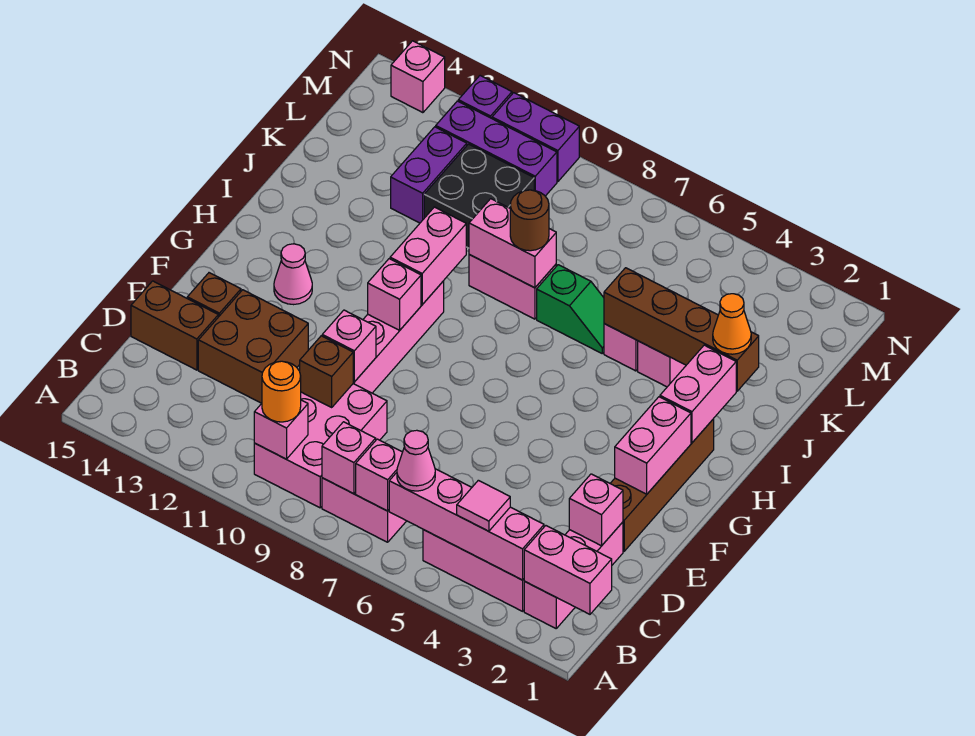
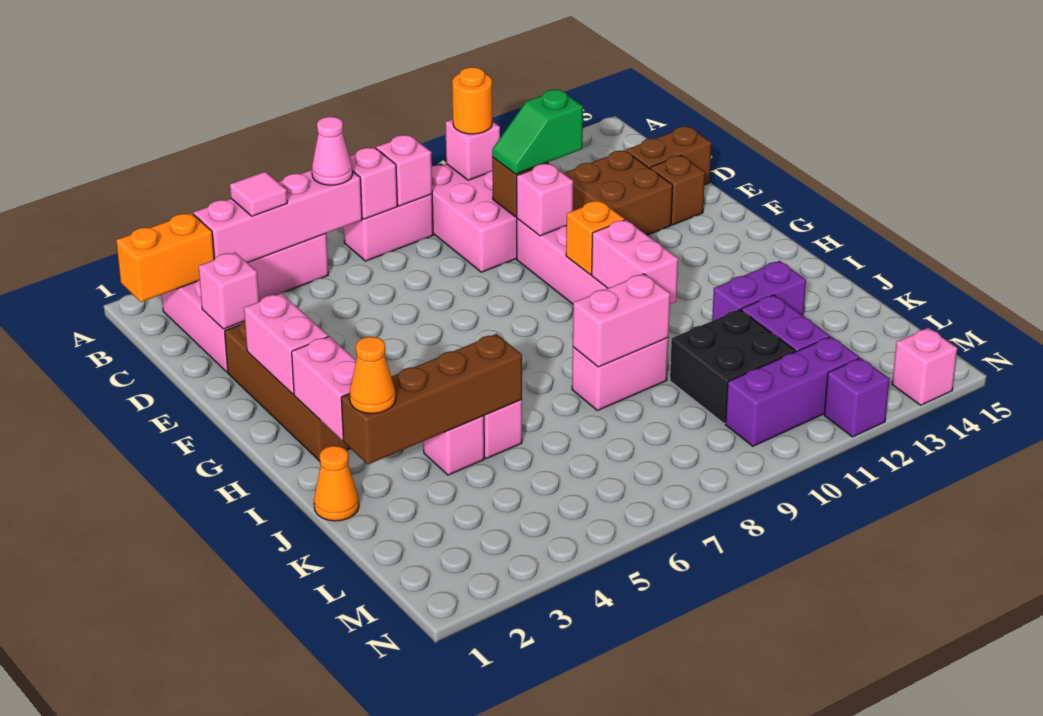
pink brick B1:B2 level 2 -> orange brick B1:B2 level 2
pink brick G10 level 2 -> orange brick G10 level 2
pink cone G13 level 1 -> none
none -> orange cone J1 level 1
green slope J6:J7 level 1 top 7 -> green slope D10:D11 level 3 top 11
brown round brick J8 level 3 -> none
purple brick N10:N11 level 1 -> purple brick J12:J13 level 1

